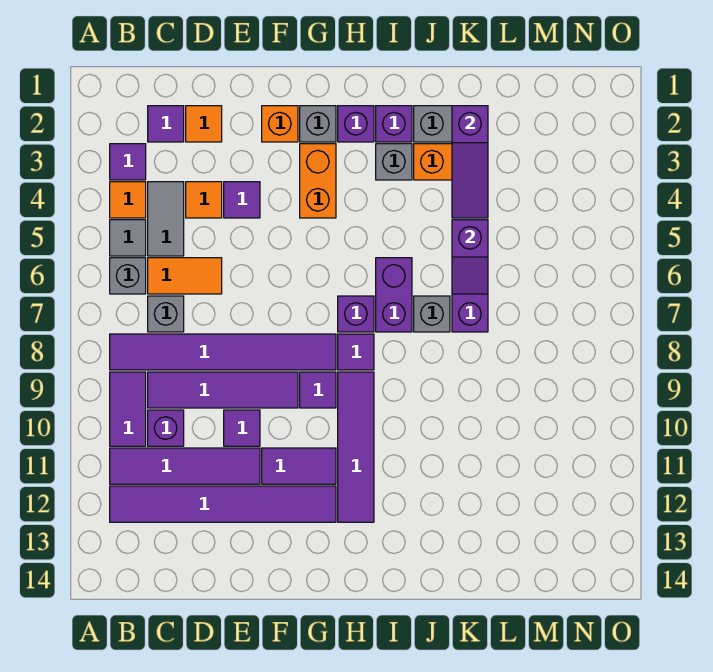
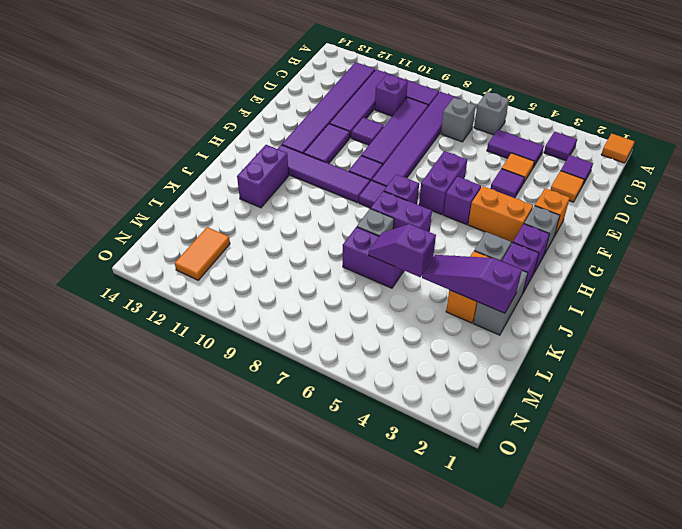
orange tile B4 level 1 -> orange tile A1 level 1
grey tile B5 level 1 -> none
grey tile C4:C5 level 1 -> purple tile C4:C5 level 1
orange tile C6:D6 level 1 -> orange tile M12:N12 level 1
none -> purple brick F6:G6 level 1
none -> purple brick G5 level 1
none -> purple brick I12:J12 level 1

